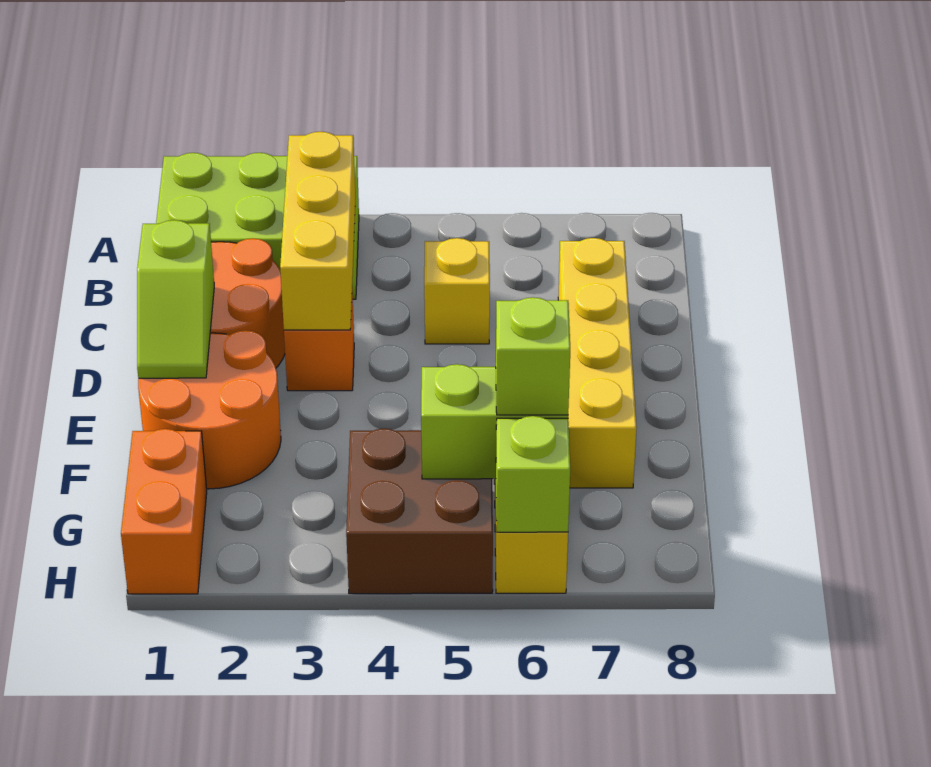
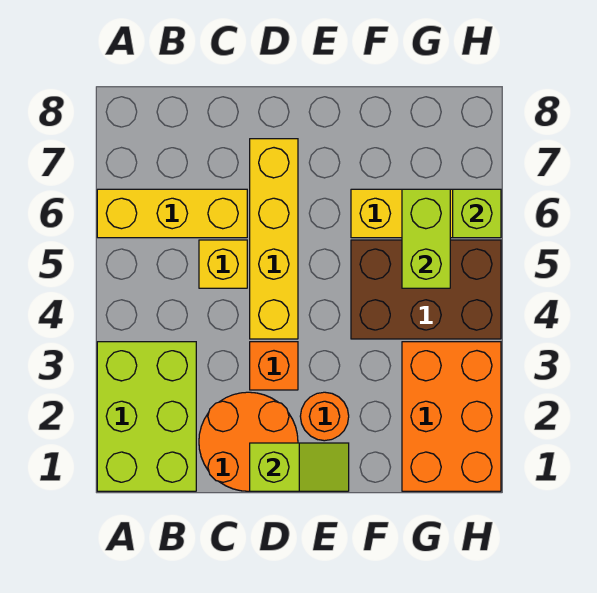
yellow brick B3:D3 level 2 -> yellow brick A6:C6 level 1
yellow brick C7:F7 level 1 -> yellow brick D4:D7 level 1
orange round brick E1:F2 level 1 -> orange round brick E2 level 1
orange brick G1:H1 level 1 -> orange brick G1:H3 level 1
brown brick G4:H5 level 1 -> brown brick F4:H5 level 1
lime brick G6 level 3 -> none

